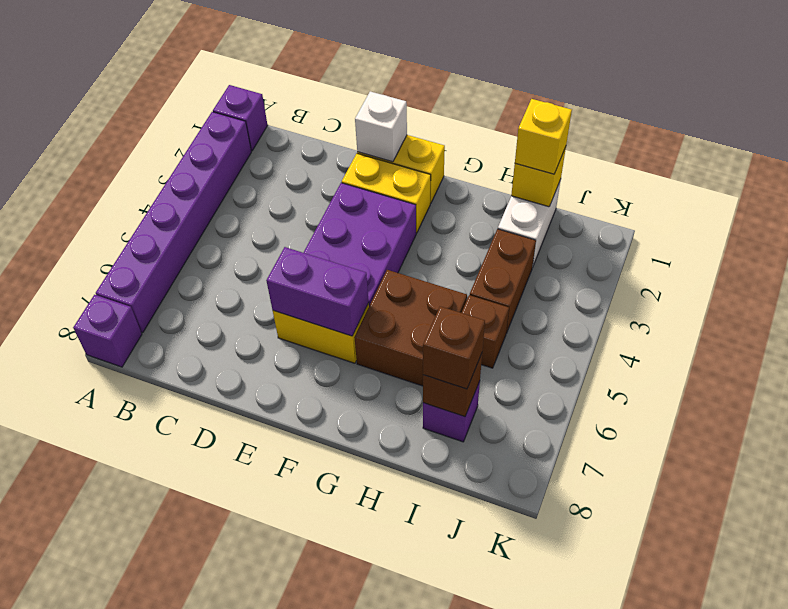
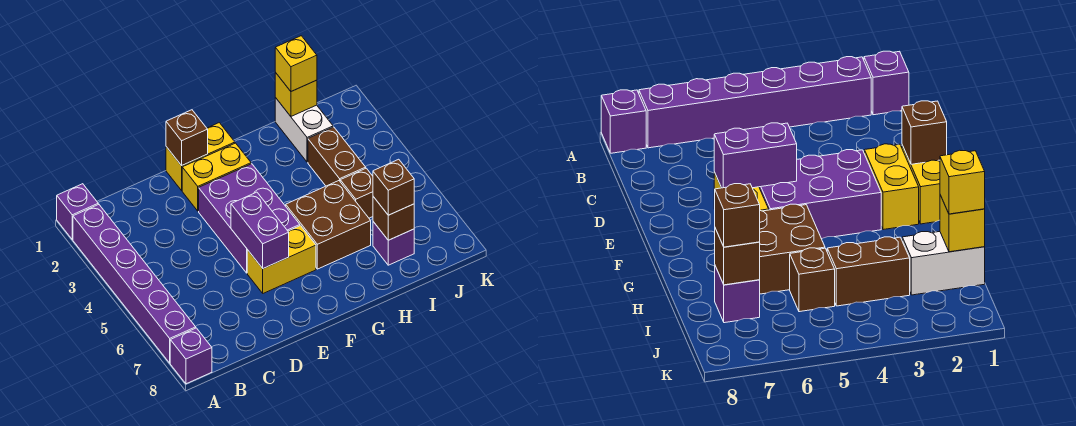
white brick E1 level 2 -> brown brick E1 level 2
purple brick E6:F6 level 2 -> purple brick E5:E6 level 2

